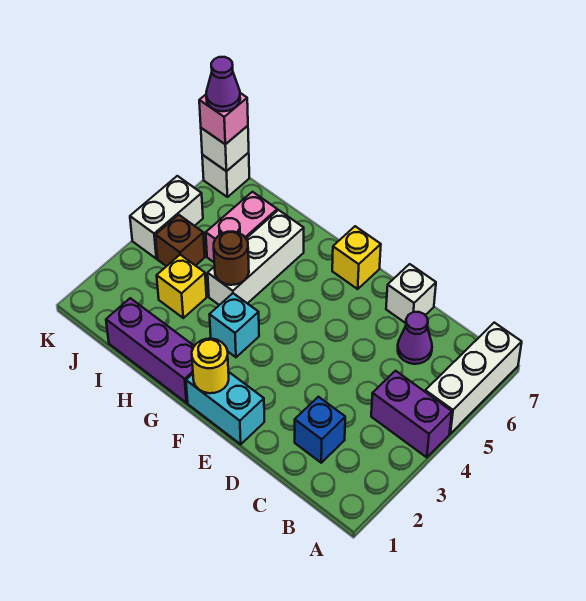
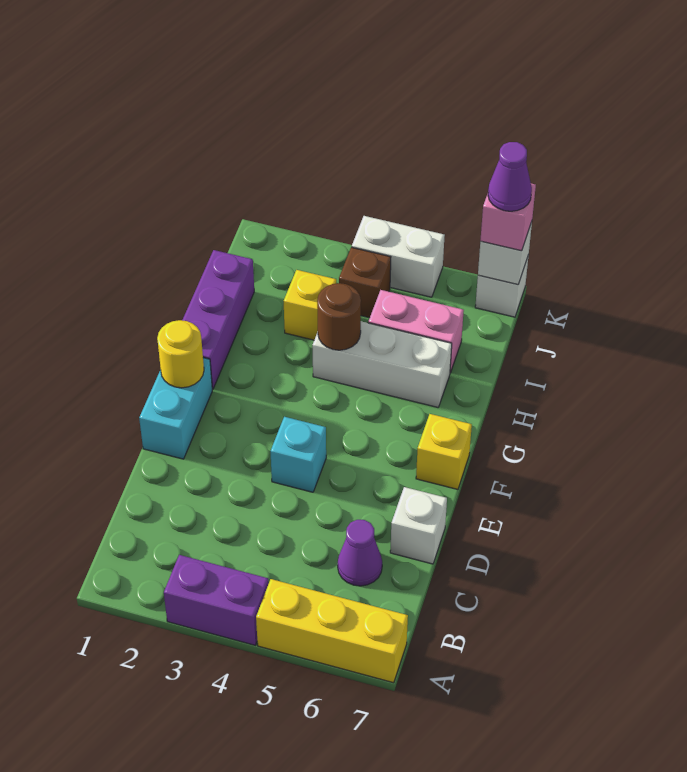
purple brick A4:B4 level 1 -> purple brick A3:A4 level 1
white brick A5:A7 level 1 -> yellow brick A5:A7 level 1
blue brick C2 level 1 -> none
cyan brick G3 level 1 -> cyan brick E4 level 1

